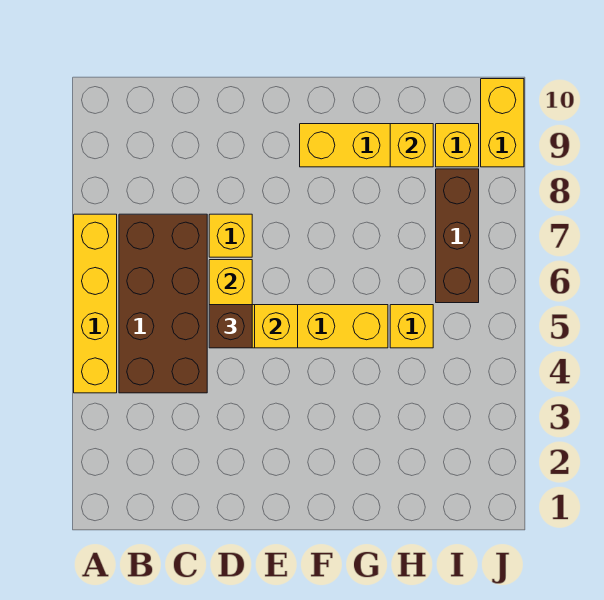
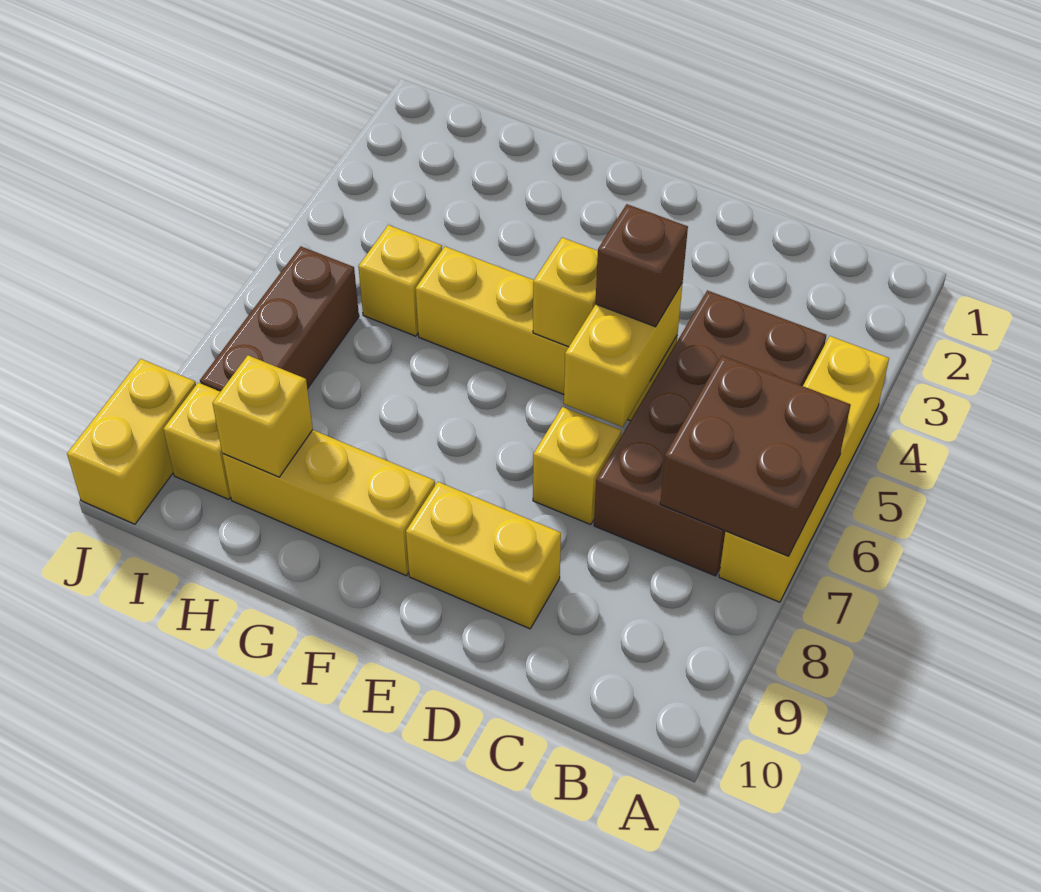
none -> brown brick A6:B7 level 2
none -> yellow brick D9:E9 level 1

